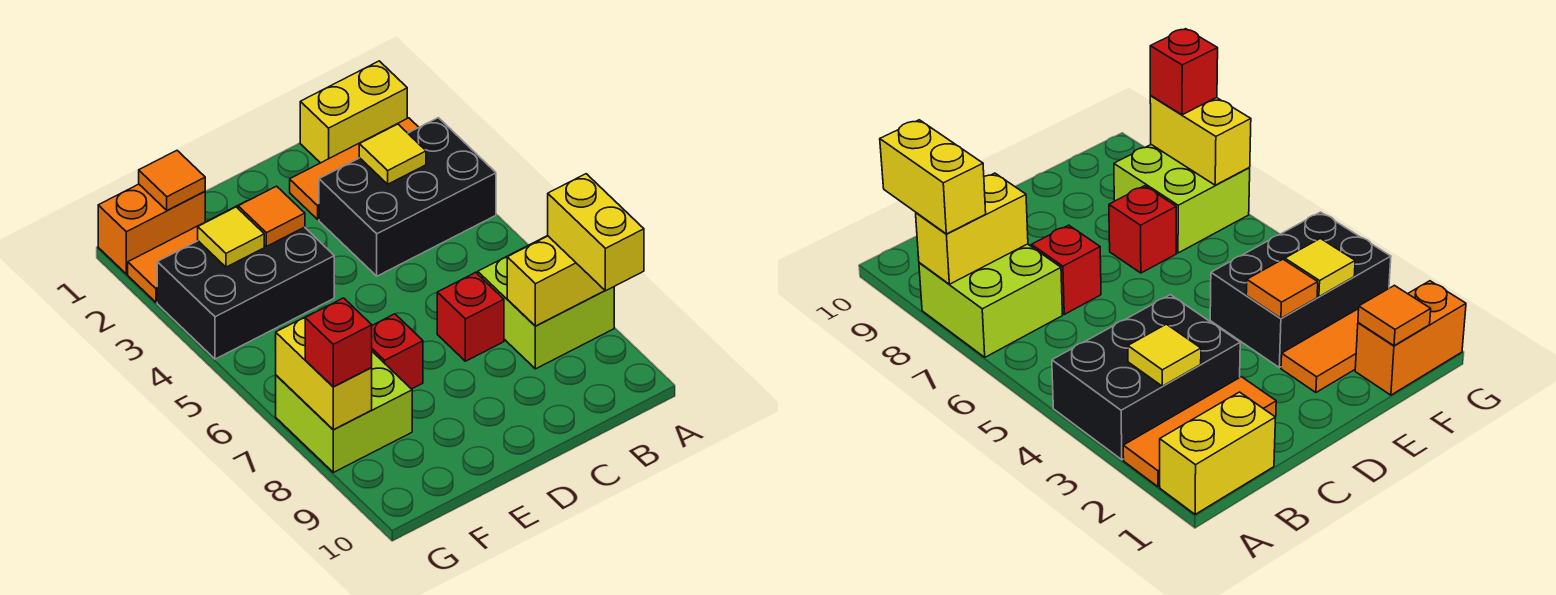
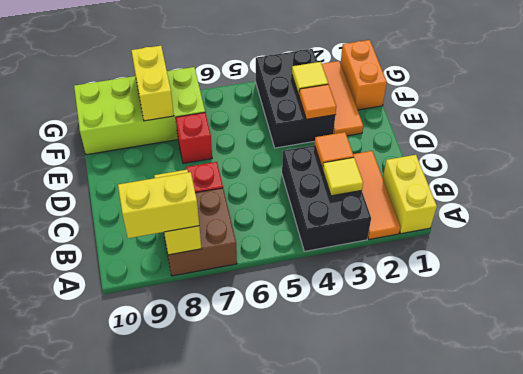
lime brick A7:B8 level 1 -> brown brick A7:B8 level 1
orange tile F1 level 2 -> orange tile C3 level 2
lime brick F7:G8 level 1 -> lime brick F7:G10 level 1
yellow brick G7:G8 level 2 -> yellow brick F8:G8 level 2
red brick G8 level 3 -> none

